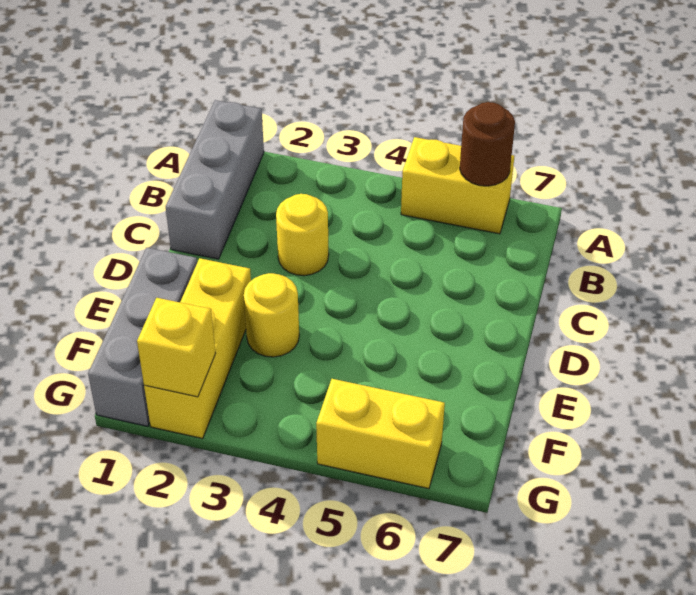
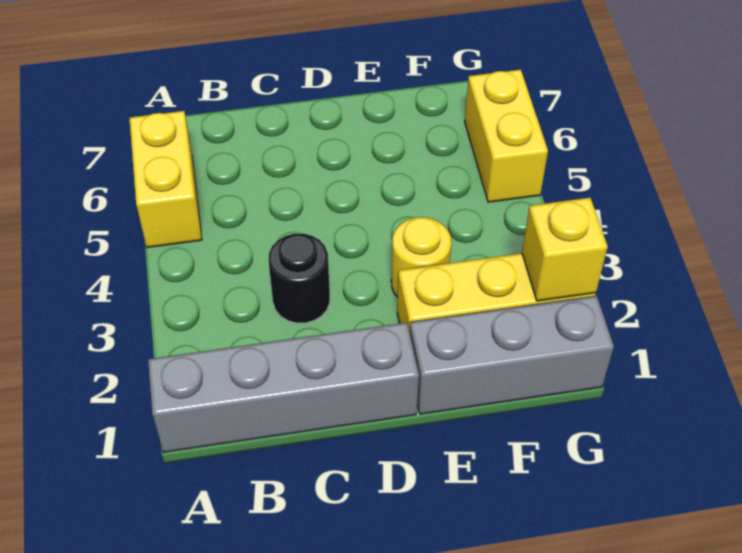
grey brick A1:C1 level 1 -> grey brick A1:D1 level 1
brown round brick A6 level 2 -> none
yellow round brick C3 level 1 -> black round brick C3 level 1

